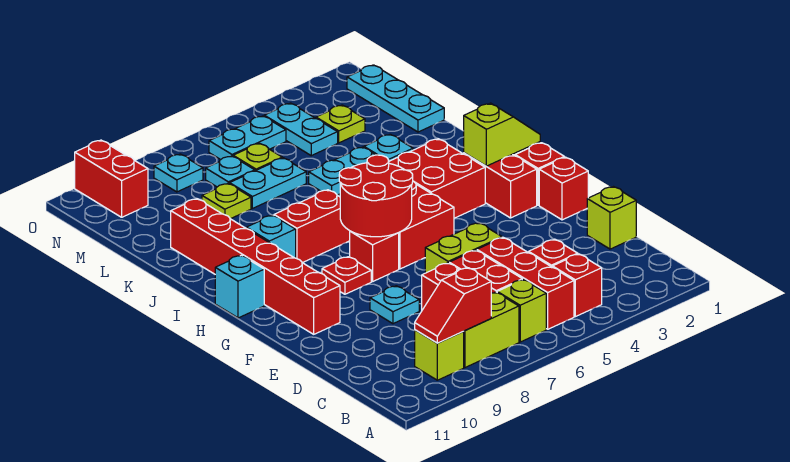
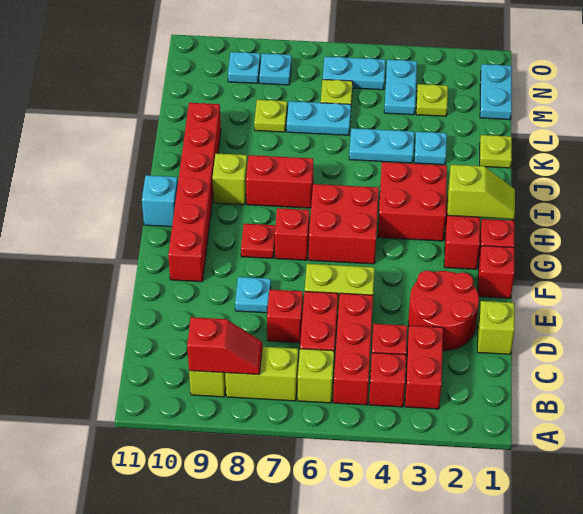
red slope B8:B9 level 2 top 8 -> red slope B8:B9 level 2 top 9
red round brick G6:H7 level 2 -> red round brick D2:E3 level 1
cyan brick I9 level 1 -> lime brick I9 level 1
none -> lime plate K1 level 1
cyan plate L1:N1 level 1 -> cyan plate M1:N1 level 1
cyan plate M7 level 1 -> cyan plate N9 level 1
red brick N10:O10 level 1 -> red brick B3:C3 level 1

